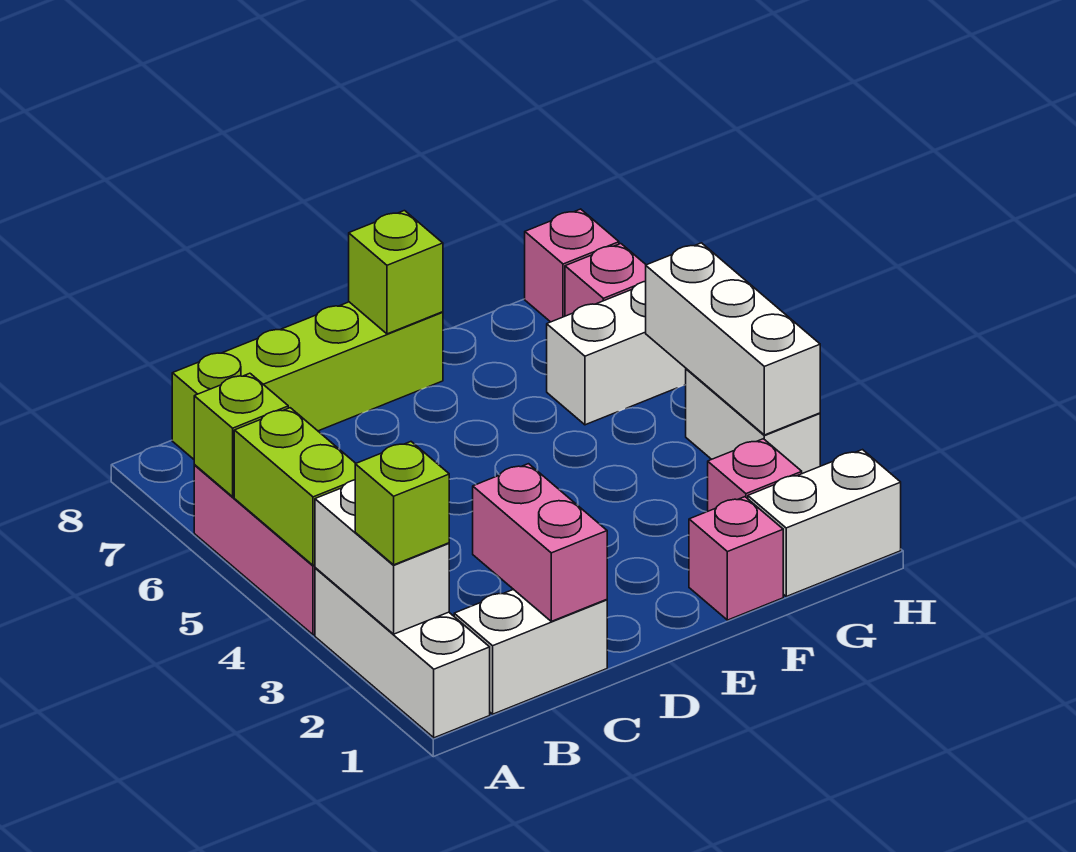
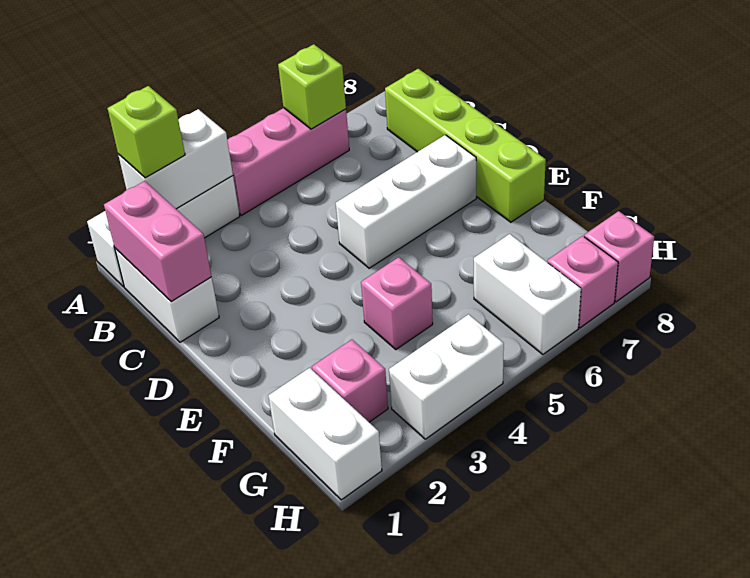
lime brick A4:A5 level 2 -> none
pink brick C1:C2 level 2 -> pink brick B1:C1 level 2
lime brick E8 level 2 -> none
pink brick F1 level 1 -> pink brick F4 level 1
white brick H3:H5 level 2 -> white brick D5:D7 level 1

